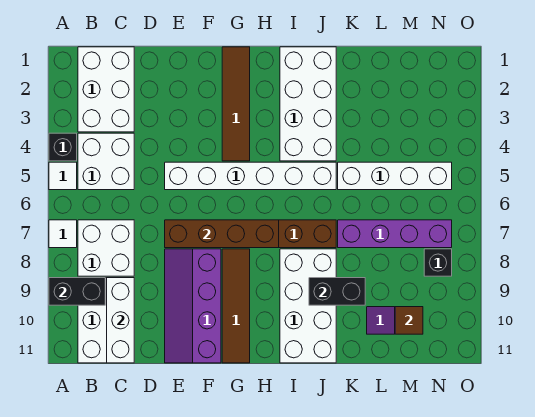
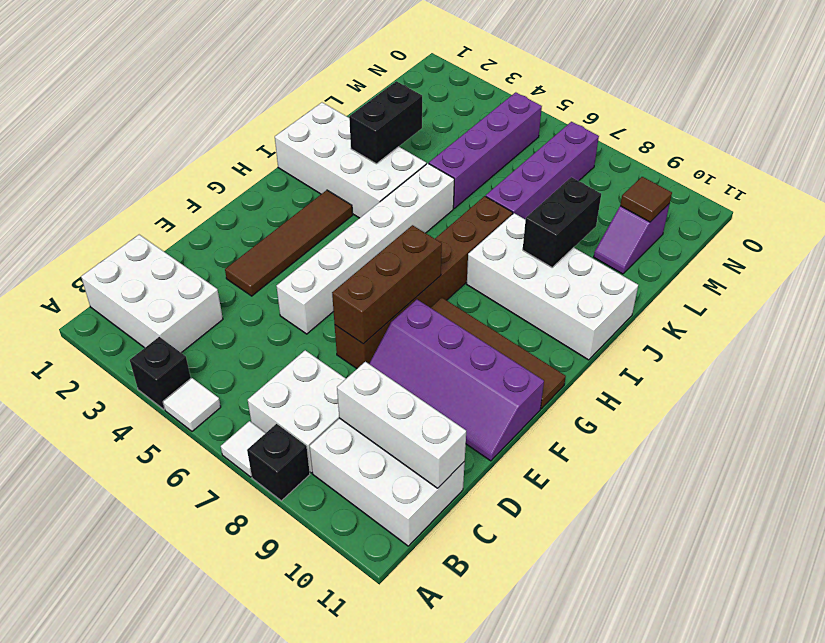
black brick A9:B9 level 2 -> black brick J3:K3 level 2
white brick B4:C5 level 1 -> none
brown brick E7:H7 level 2 -> brown brick E7:G7 level 2
brown tile G1:G4 level 1 -> brown tile E3:H3 level 1
white brick K5:N5 level 1 -> purple brick K5:N5 level 1
black brick N8 level 1 -> black brick A8 level 1

